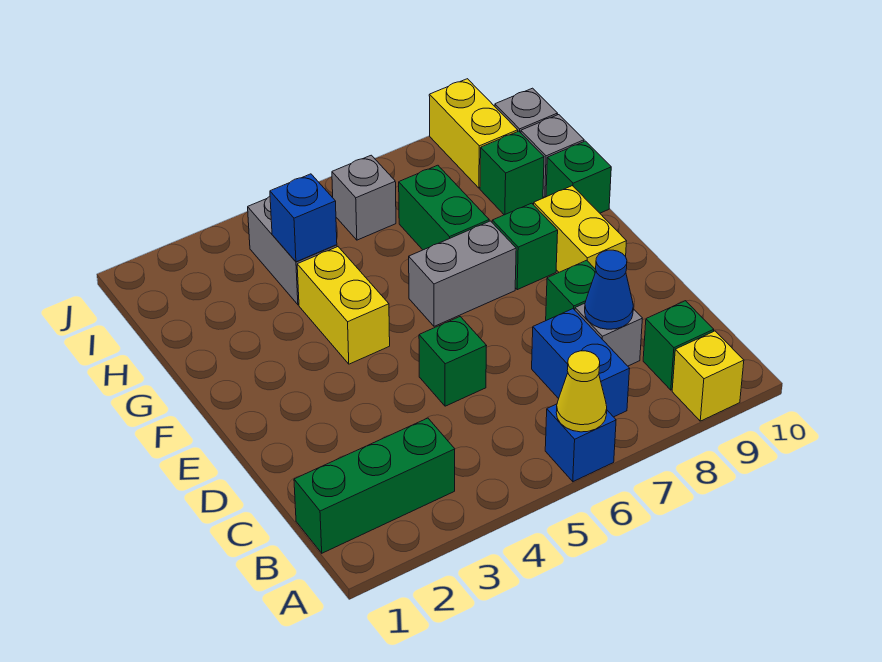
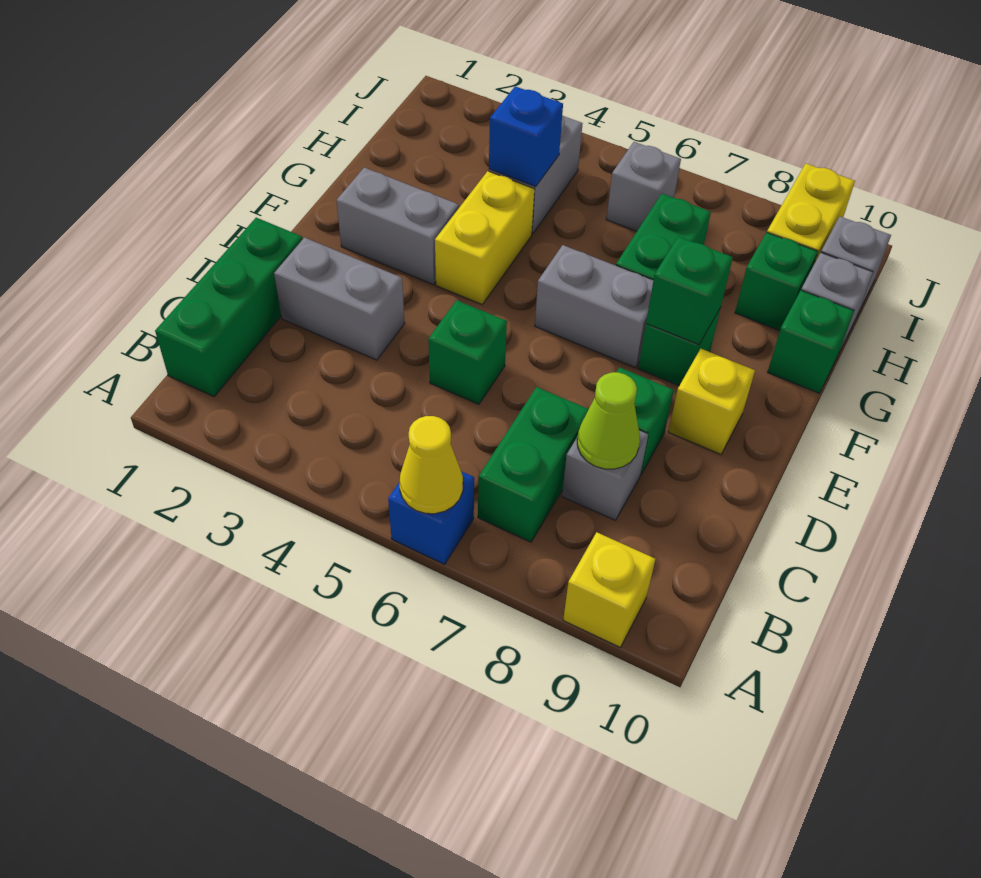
green brick B1:B3 level 1 -> green brick B1:D1 level 1
blue brick B7:C7 level 1 -> green brick B7:C7 level 1
green brick B9 level 1 -> green brick F8 level 2
blue cone C8 level 2 -> lime cone C8 level 2
none -> grey brick D2:D3 level 1
yellow brick E9:F9 level 1 -> yellow brick E9 level 1
none -> grey brick F2:F3 level 1

